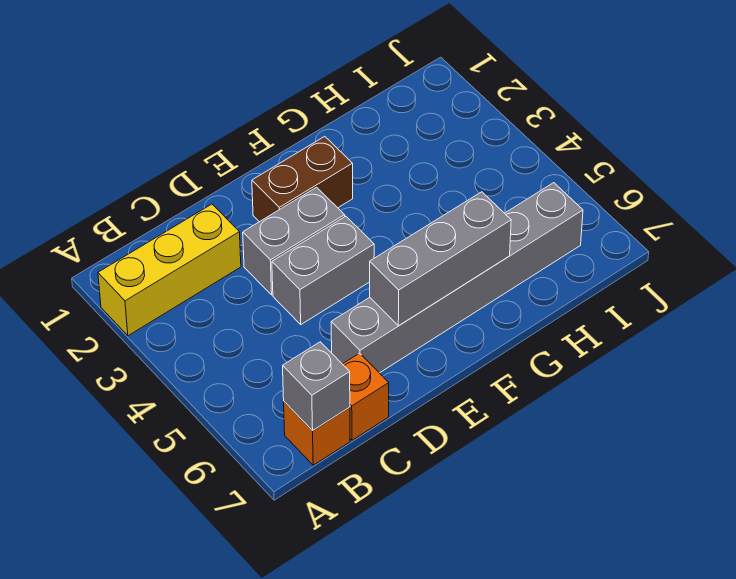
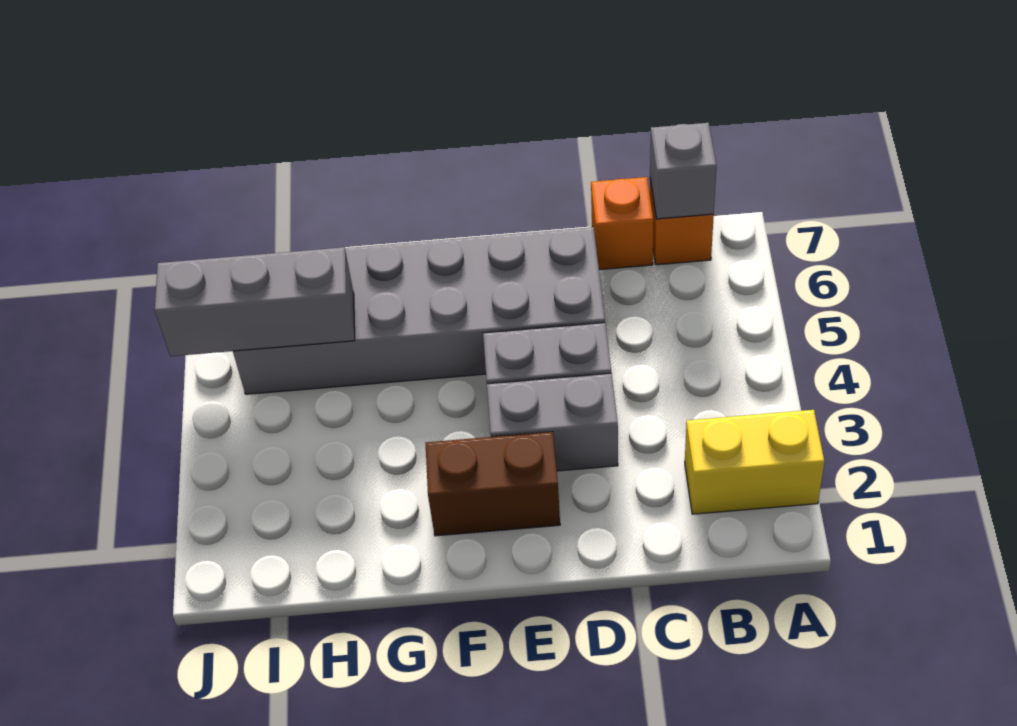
yellow brick A2:C2 level 1 -> yellow brick A2:B2 level 1
grey brick D6:I6 level 1 -> grey brick D5:I6 level 1
grey brick E6:G6 level 2 -> grey brick H5:J5 level 2

